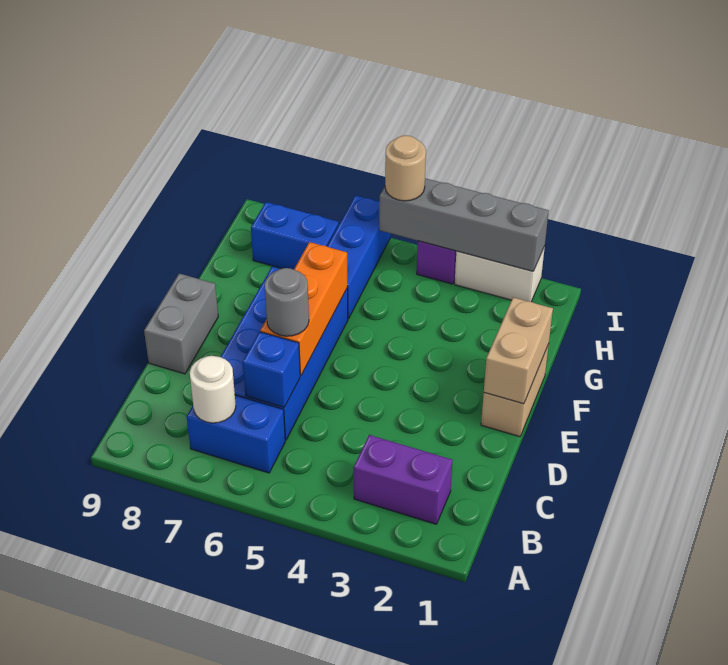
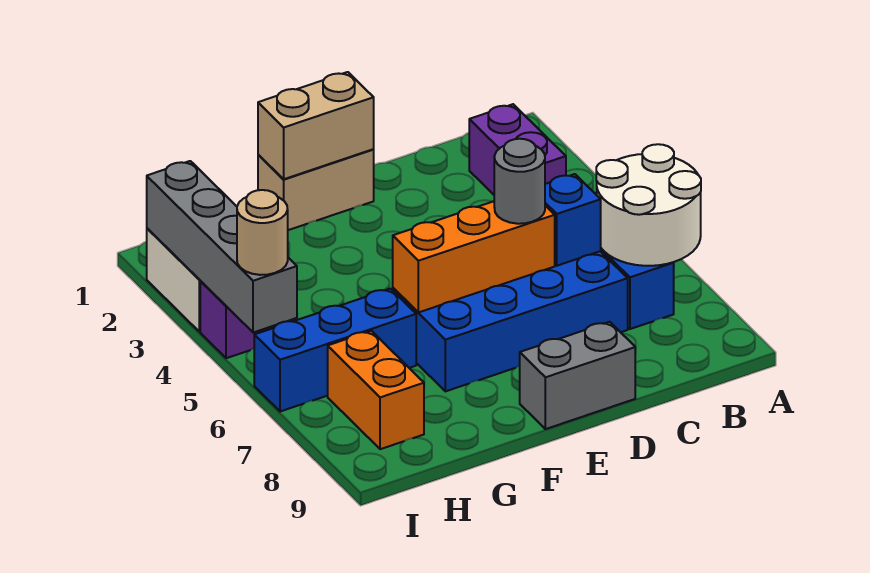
white round brick B7 level 2 -> white round brick A6:B7 level 2
blue brick H7:H8 level 1 -> orange brick H7:H8 level 1

